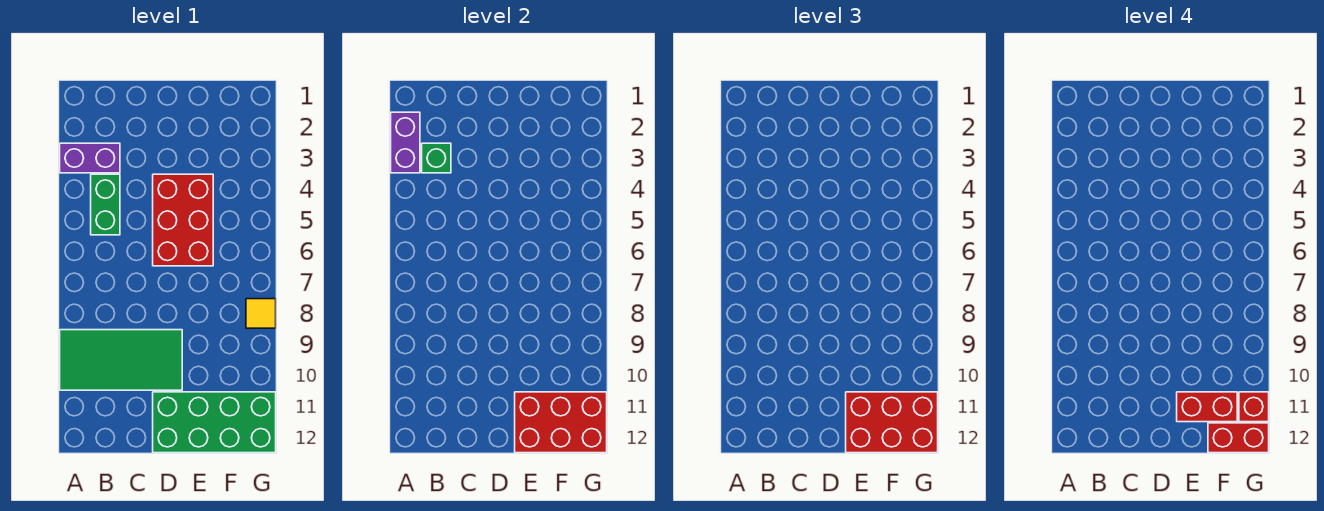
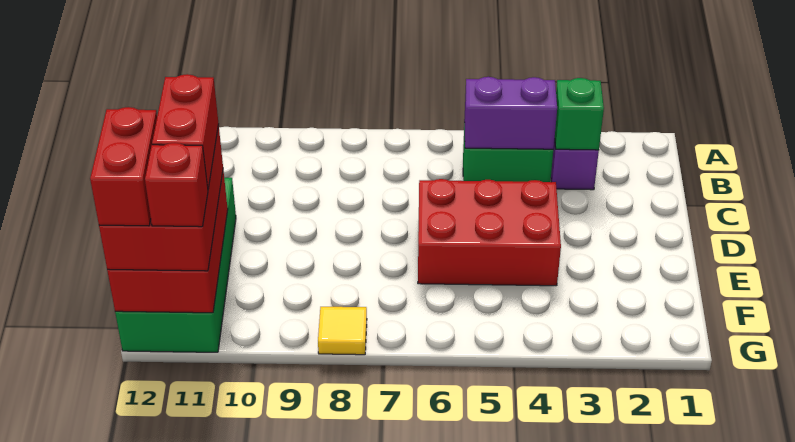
purple brick A2:A3 level 2 -> purple brick B4:B5 level 2
green tile A9:D10 level 1 -> none

